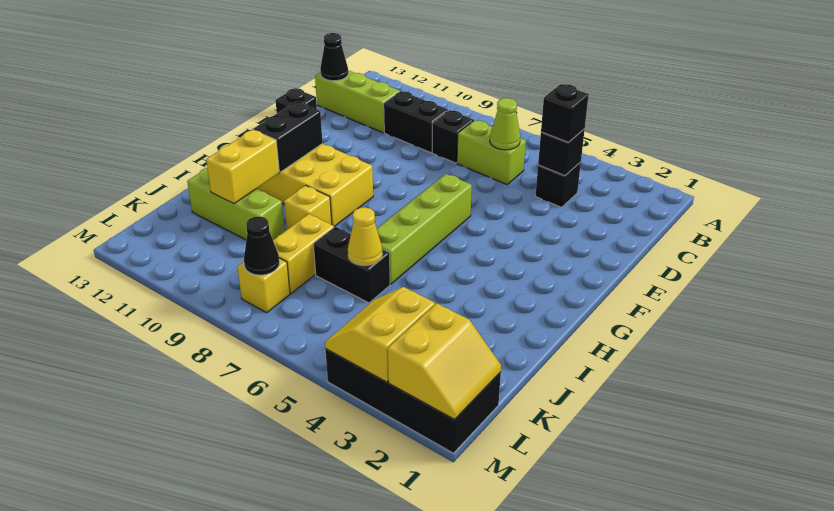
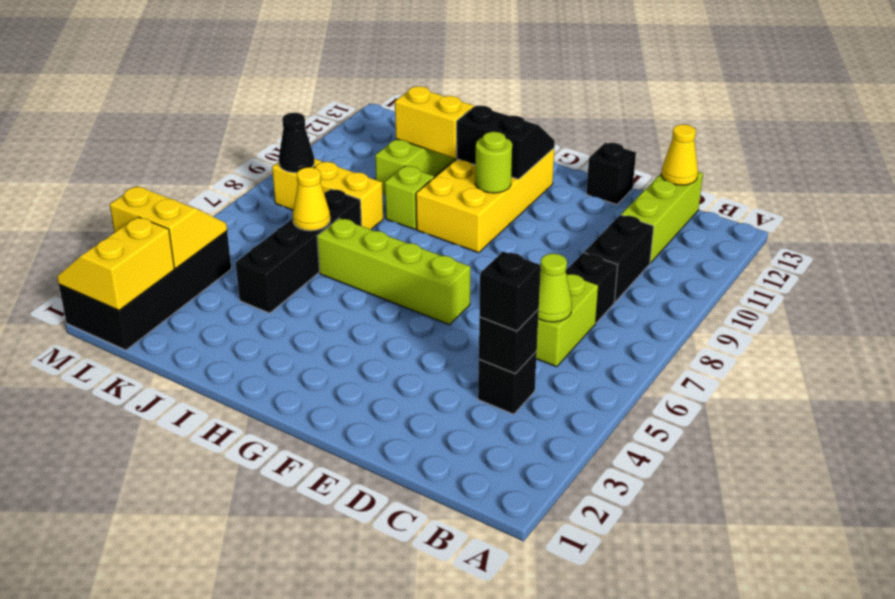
black cone C13 level 2 -> yellow cone C13 level 2
none -> lime round brick G10 level 2
yellow brick I9 level 1 -> lime brick I9 level 1
black brick J6:J7 level 1 -> black brick J4:J7 level 1
yellow slope L1:M2 level 2 top 2 -> yellow slope L1:M2 level 2 top L

